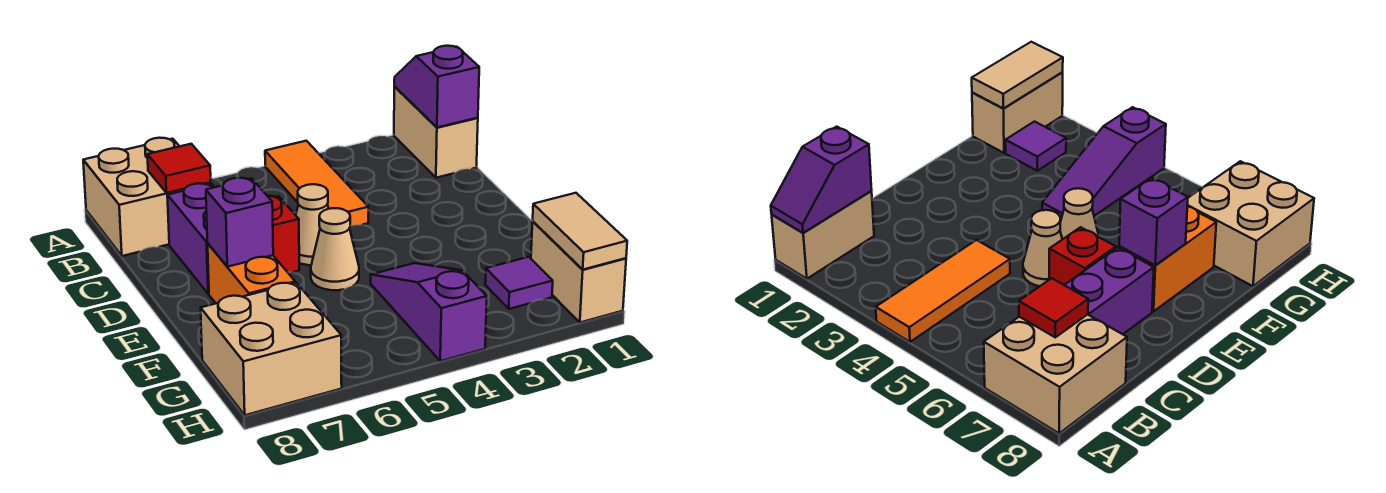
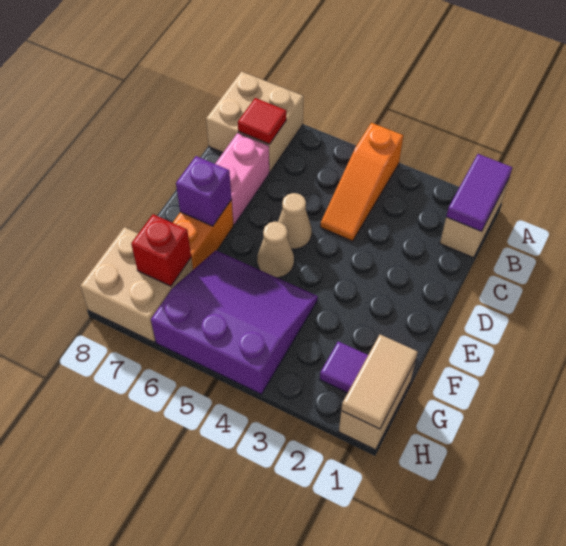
purple slope A1:B1 level 2 top B -> purple tile A1:B1 level 2
orange tile A4:C4 level 1 -> orange slope A4:C4 level 1 top A
purple brick C7:D7 level 1 -> pink brick C7:D7 level 1
red brick D6 level 1 -> red brick G7 level 2
purple slope F4:H4 level 1 top H -> purple slope F4:H6 level 1 top H

